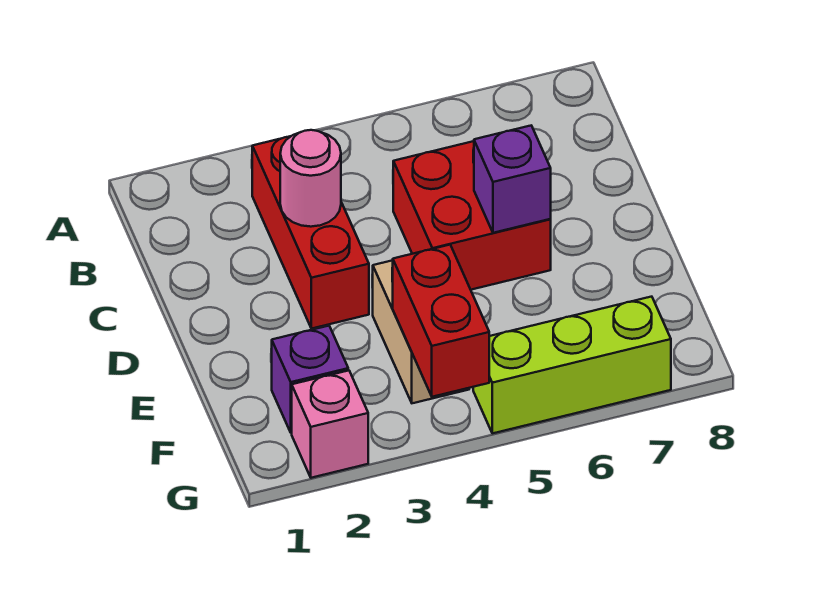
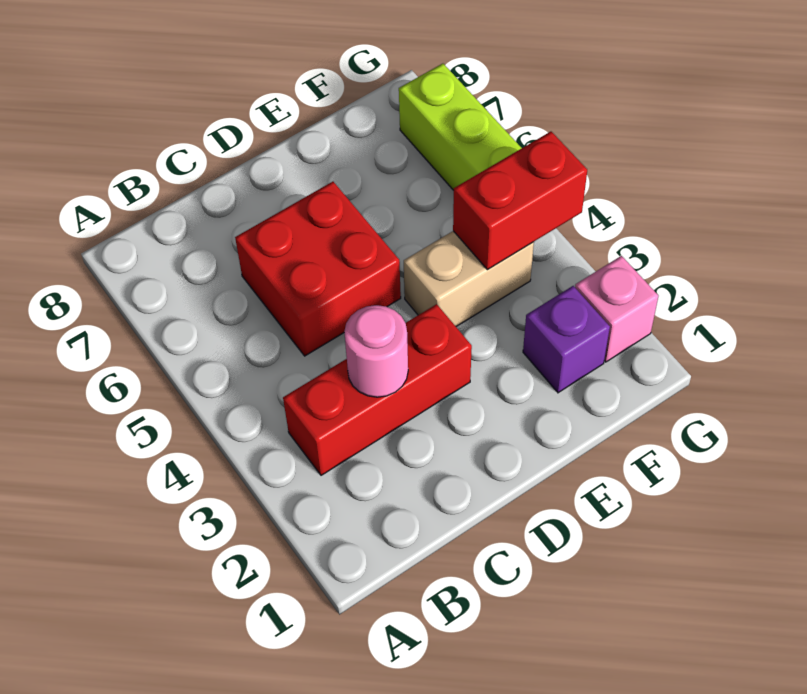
purple brick D6 level 2 -> none

